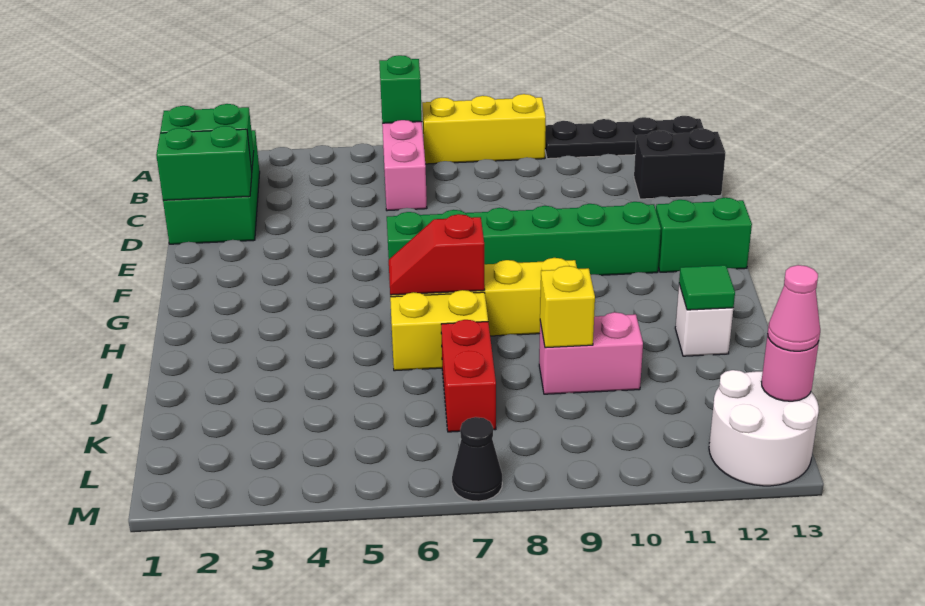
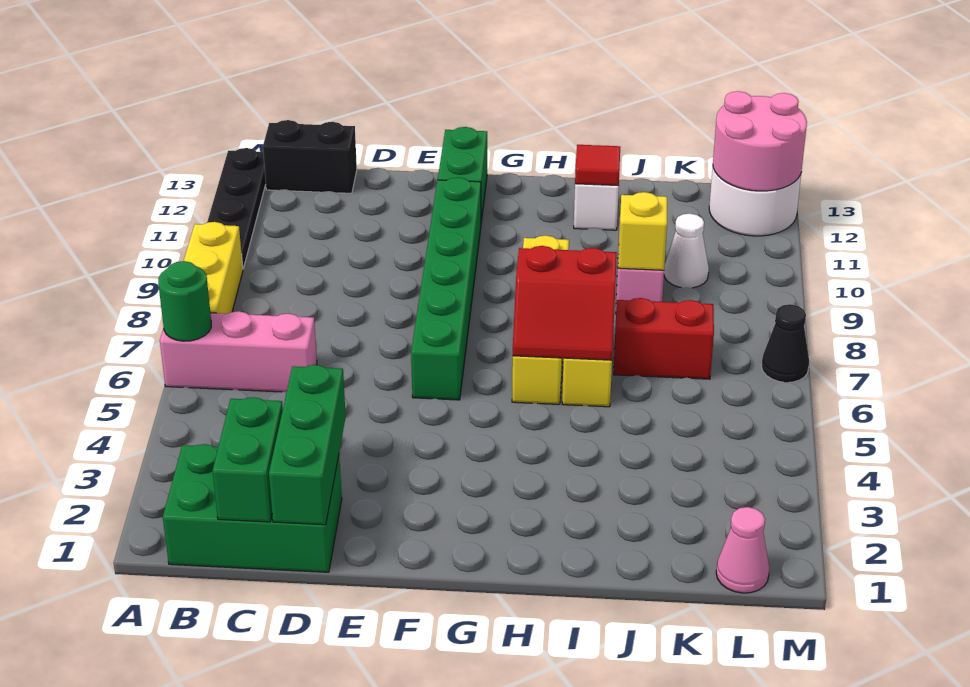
green brick A6 level 2 -> green round brick A6 level 2
black brick C12:C13 level 1 -> black brick B13:C13 level 1
green brick D1:D2 level 2 -> green brick D1:D3 level 2
red slope H6:H7 level 2 top 7 -> red slope H6:I7 level 2 top 7
green tile I12 level 2 -> red tile I12 level 2
none -> white cone K10 level 1
pink round brick L13 level 2 -> pink round brick L12:M13 level 2
pink cone L13 level 3 -> pink cone L1 level 1

